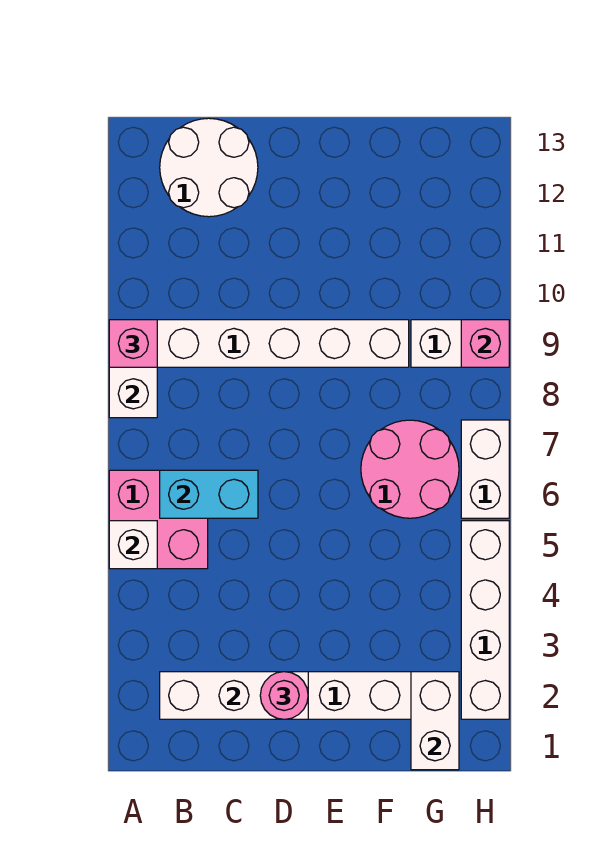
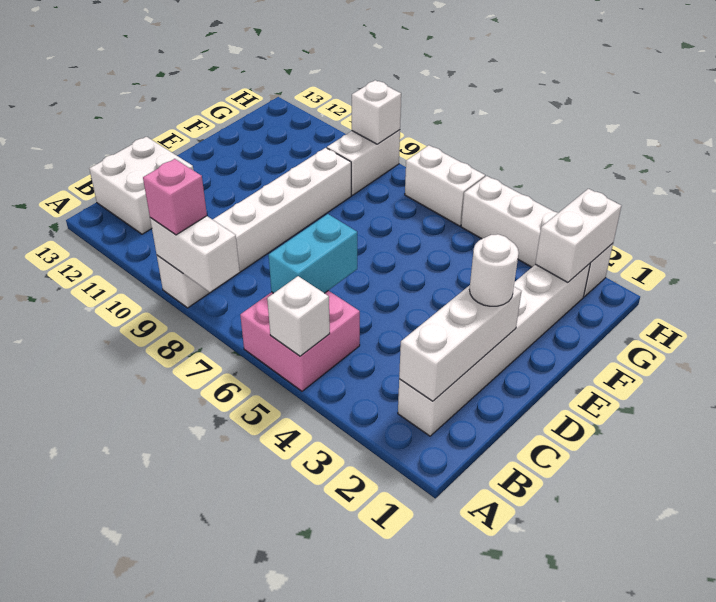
white round brick B12:C13 level 1 -> white brick B12:C13 level 1
pink round brick D2 level 3 -> white round brick D2 level 3
pink round brick F6:G7 level 1 -> none
white brick G1:G2 level 2 -> white brick G2:H2 level 2
pink brick H9 level 2 -> white brick H9 level 2

